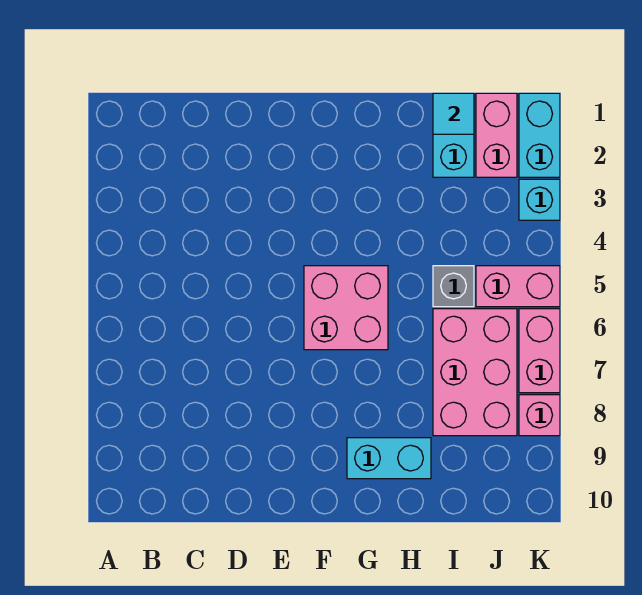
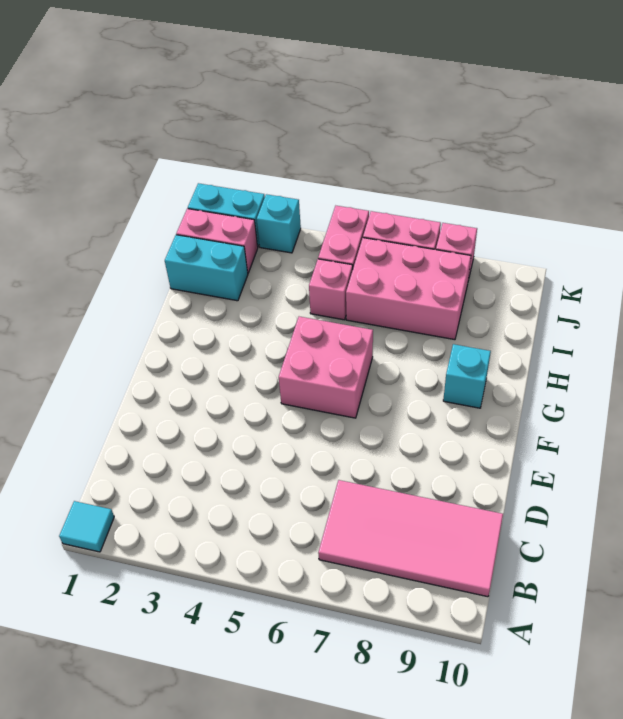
none -> pink tile B7:C10 level 1
cyan brick G9:H9 level 1 -> cyan brick G9 level 1
cyan tile I1 level 2 -> cyan tile A1 level 1
grey brick I5 level 1 -> pink brick I5 level 1

